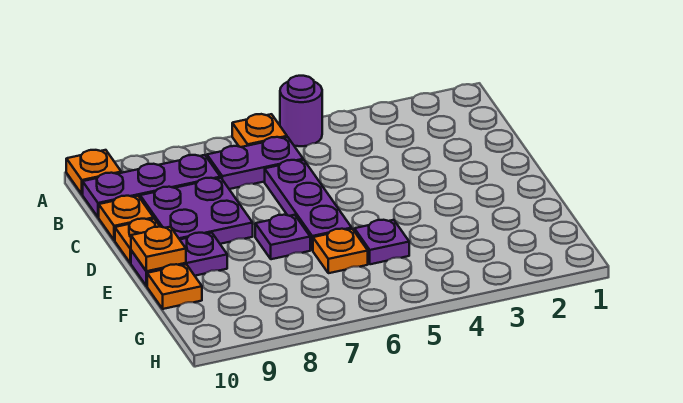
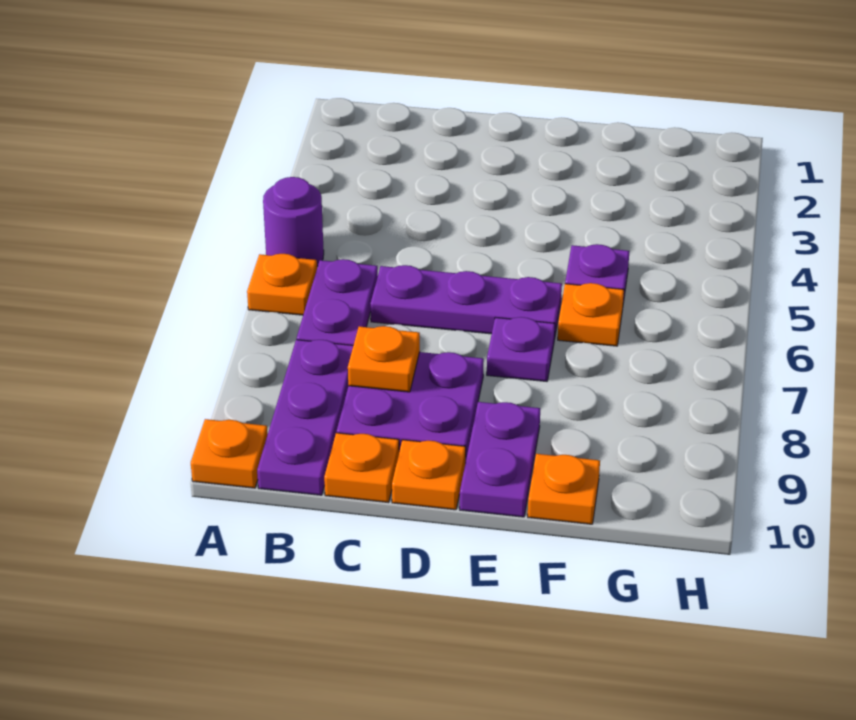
orange plate E10 level 2 -> orange plate C8 level 2

